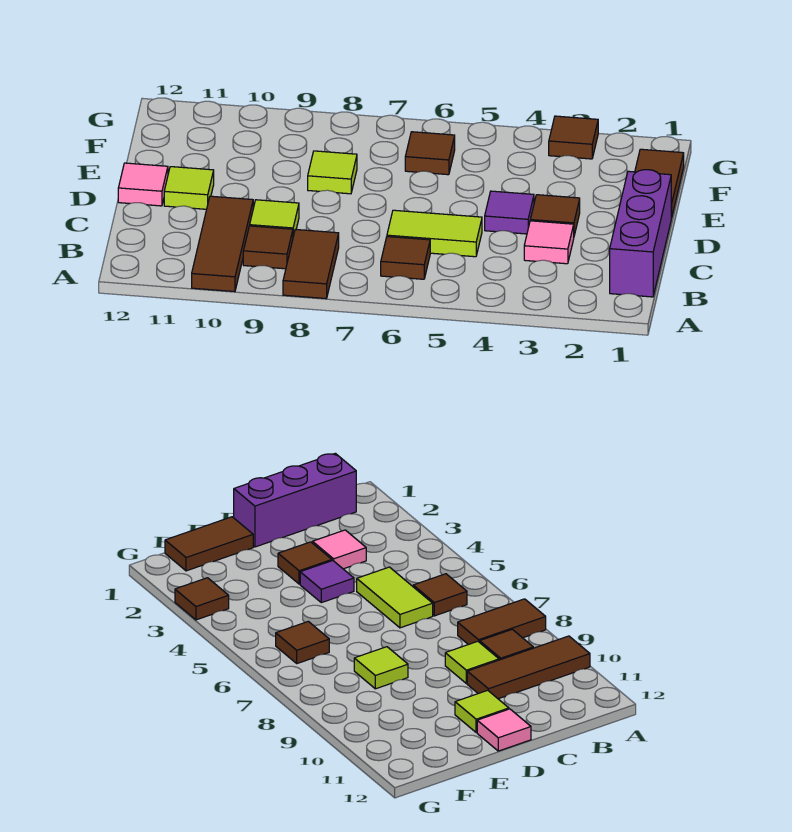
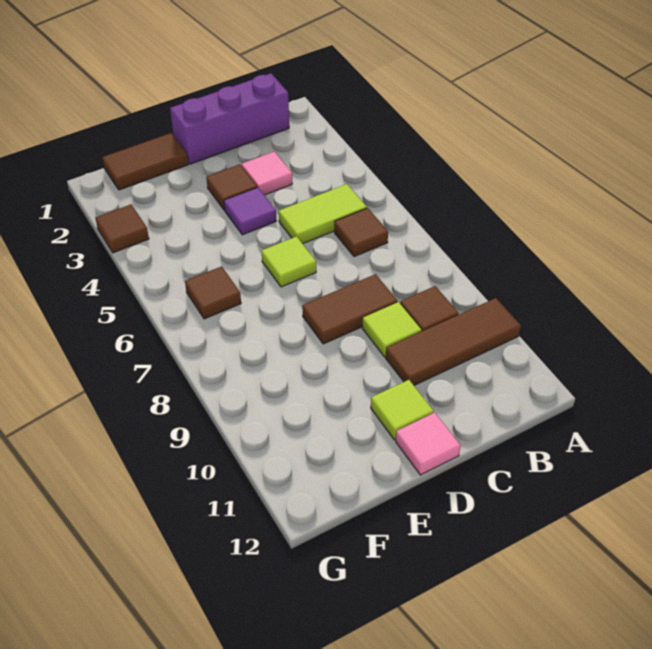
brown tile A8:B8 level 1 -> brown tile C8:D8 level 1
lime tile C5:C6 level 1 -> lime tile B5:C5 level 1
lime tile E8 level 1 -> lime tile D6 level 1

